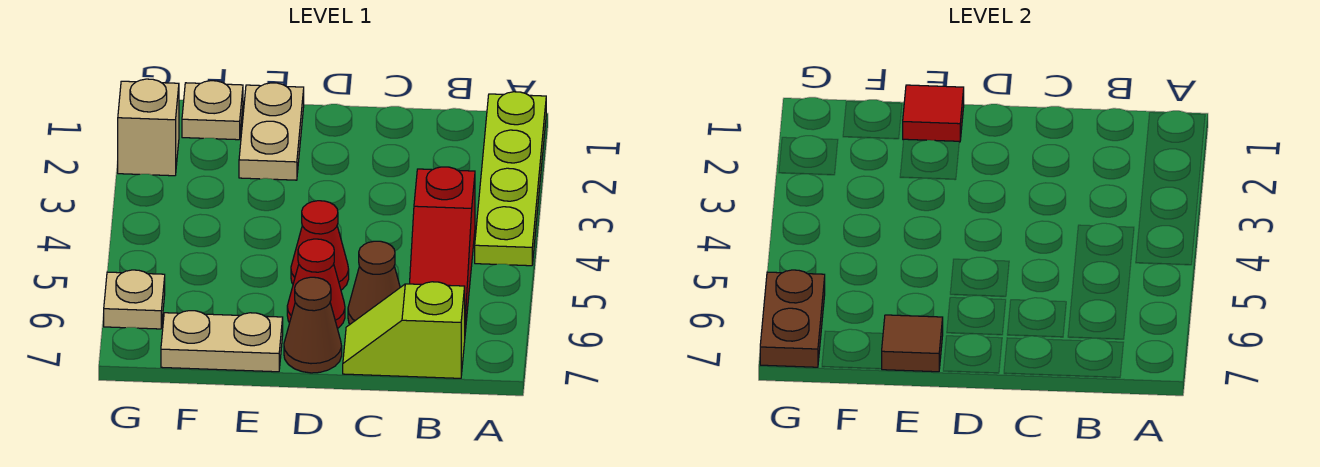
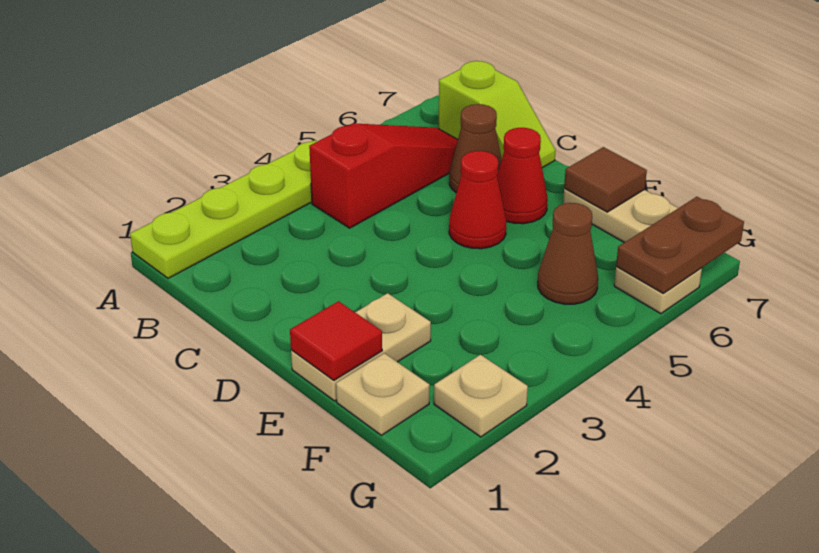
brown cone D7 level 1 -> brown cone F5 level 1
tan brick G2 level 1 -> tan plate G2 level 1

